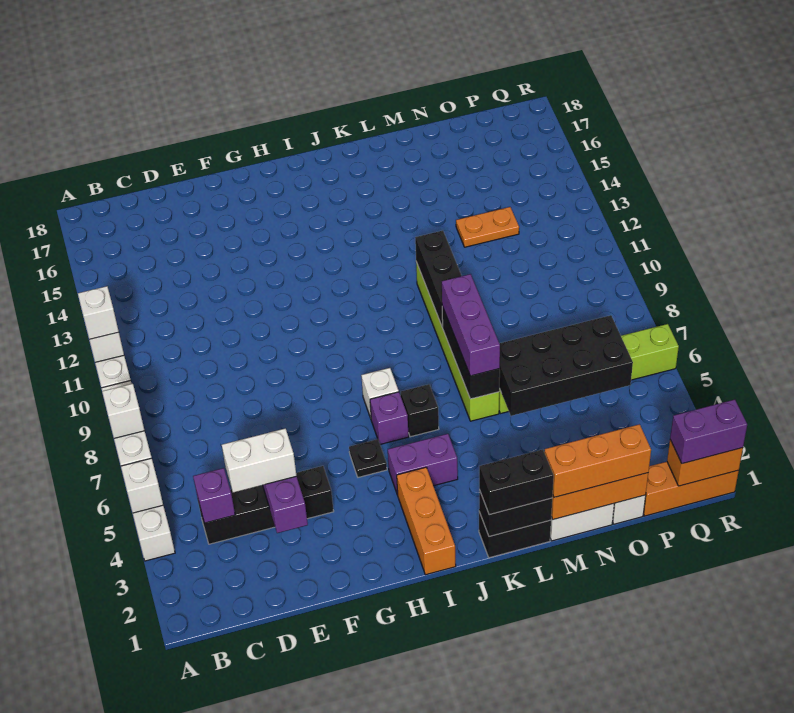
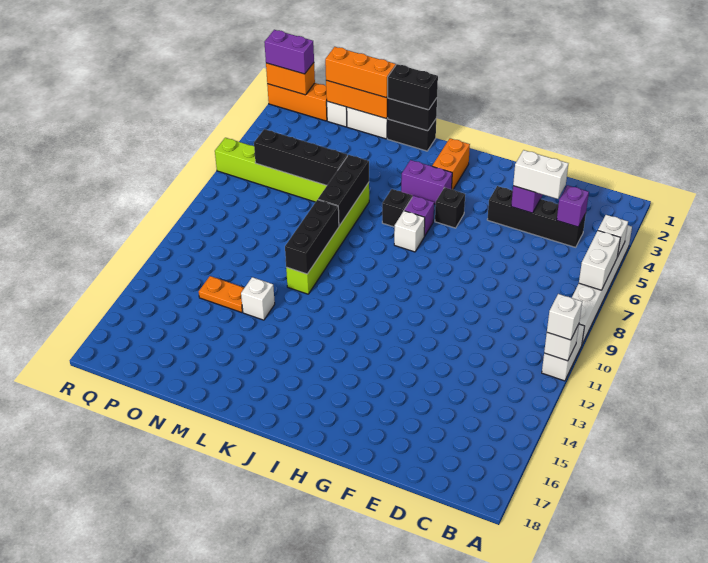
white brick A7 level 3 -> white brick M13 level 1
black plate H5 level 1 -> black brick H5 level 1
orange brick I1:I3 level 1 -> orange brick I2:I3 level 1
purple brick L6:L8 level 3 -> none
black brick M5:P6 level 2 -> black brick M6:P6 level 2

